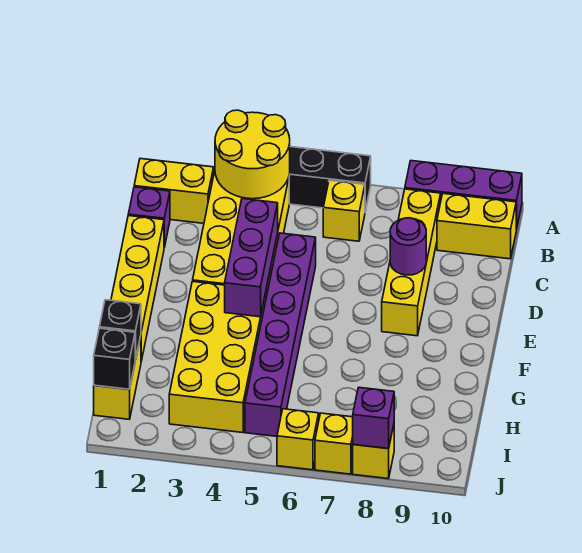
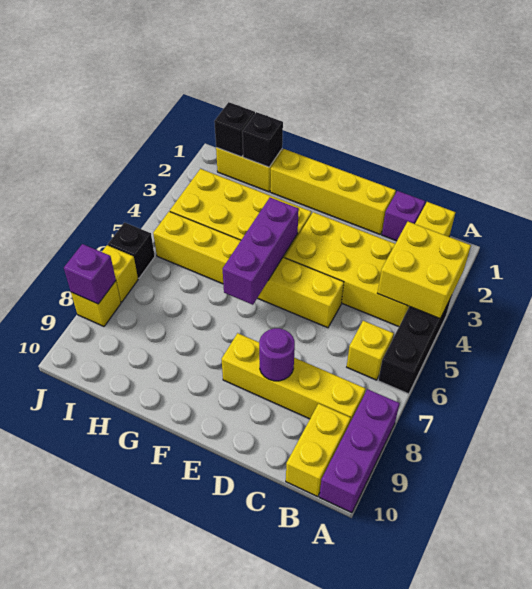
yellow round brick A3:B4 level 2 -> yellow brick A3:B4 level 2
purple brick D4:F4 level 2 -> purple brick F4:F6 level 2
purple brick D5:I5 level 1 -> yellow brick D5:I5 level 1
yellow brick J6 level 1 -> black brick J6 level 1

